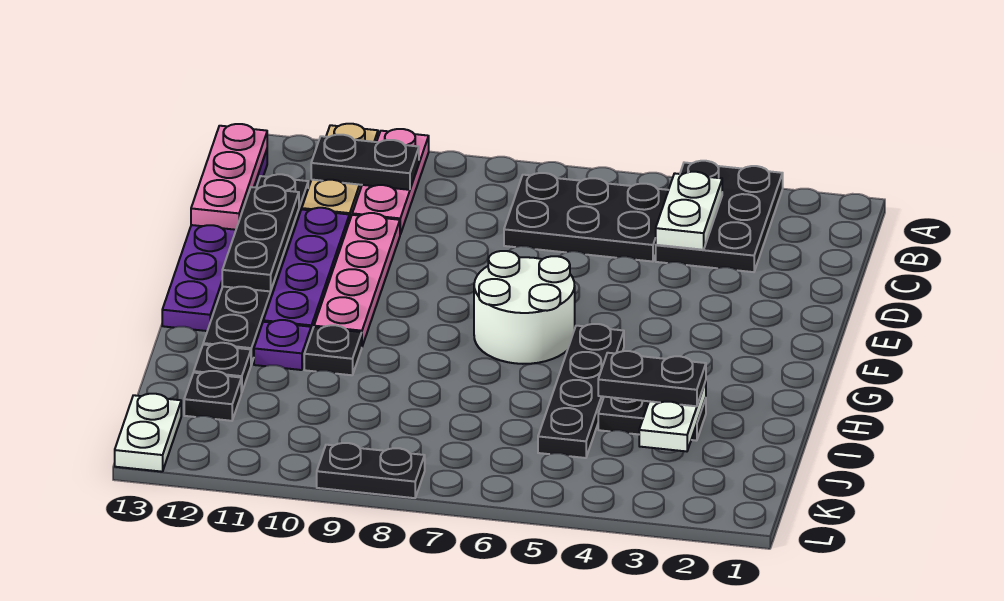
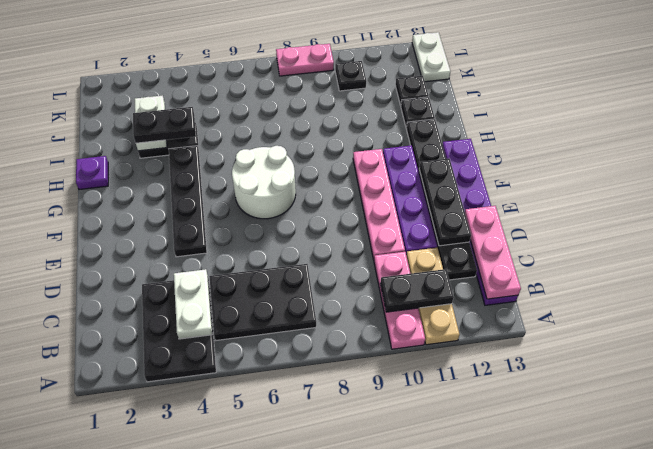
black plate G5:J5 level 1 -> black plate E4:H4 level 1
black plate H10 level 1 -> black plate K10 level 1
purple plate H11 level 1 -> purple plate H1 level 1
black plate L8:L9 level 1 -> pink plate L8:L9 level 1

